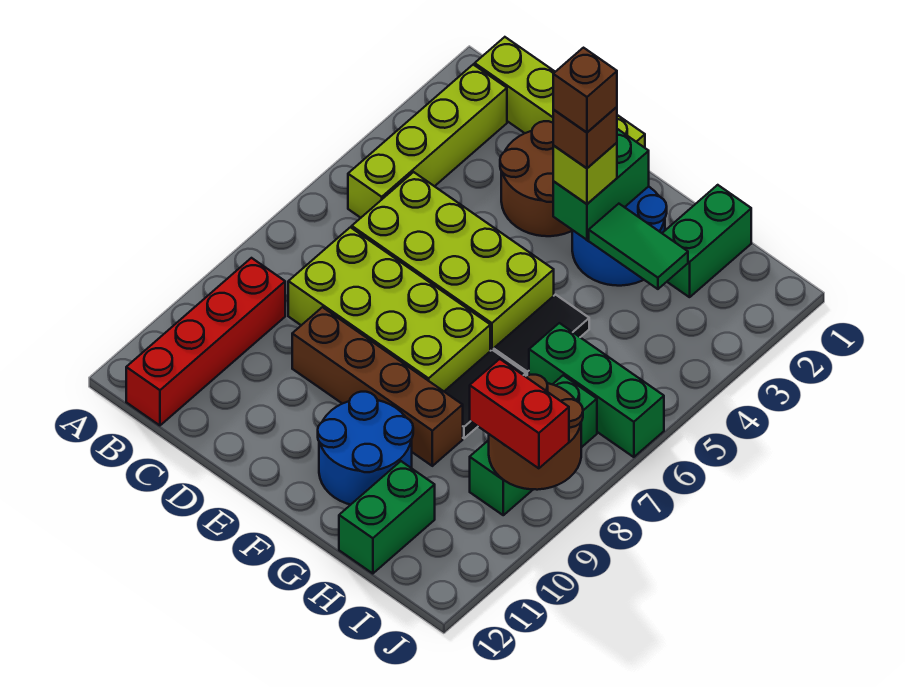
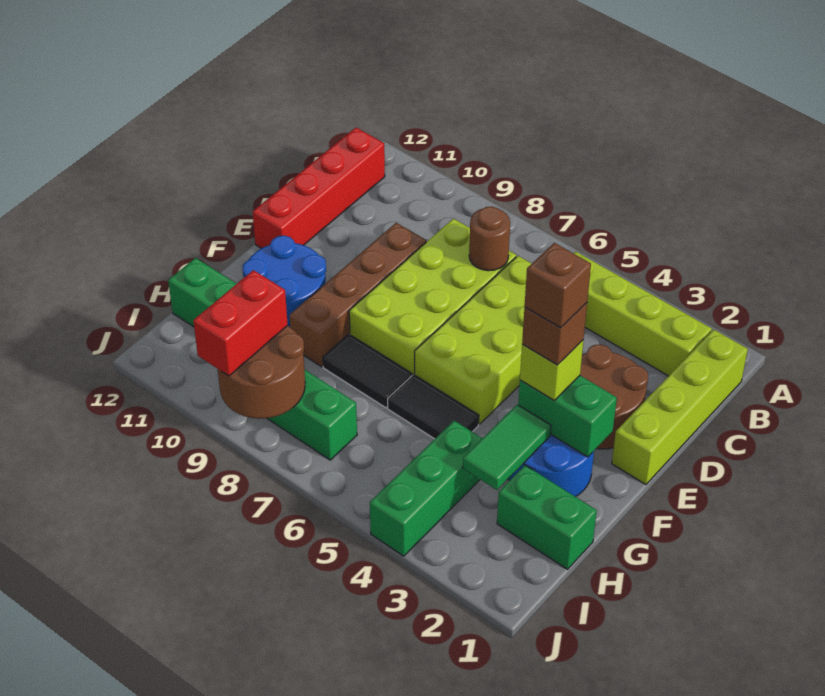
red brick B9:B12 level 1 -> red brick B12:E12 level 1
none -> brown round brick C7 level 2
green brick H6:J6 level 1 -> green brick H4:J4 level 1

